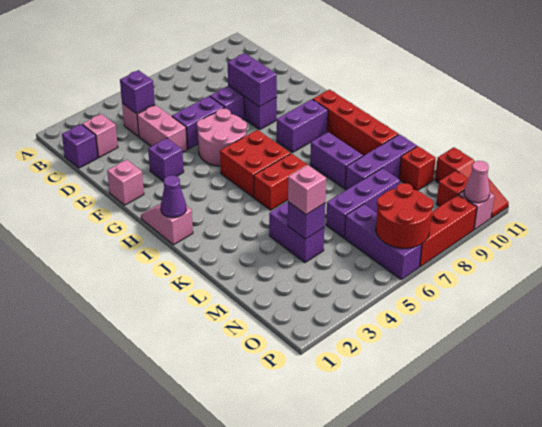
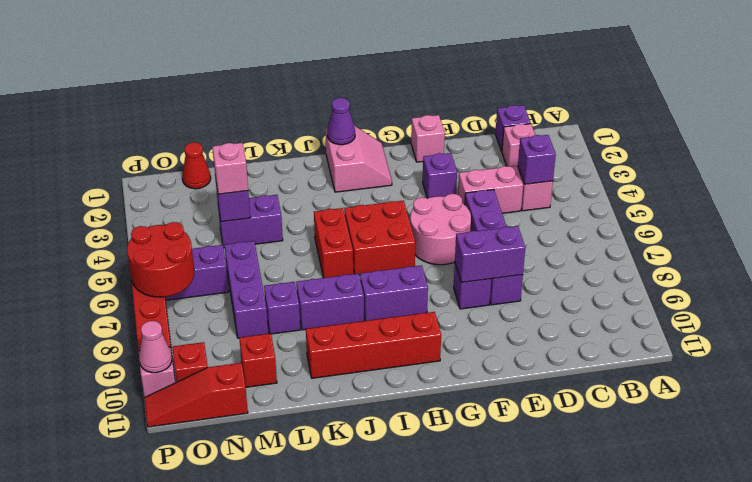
pink slope H1:I1 level 1 top I -> pink slope H1:I2 level 1 top I
purple brick H8:H9 level 1 -> purple brick H8:I8 level 1
purple brick L8:L10 level 1 -> purple brick L8 level 1
none -> red cone N1 level 1

